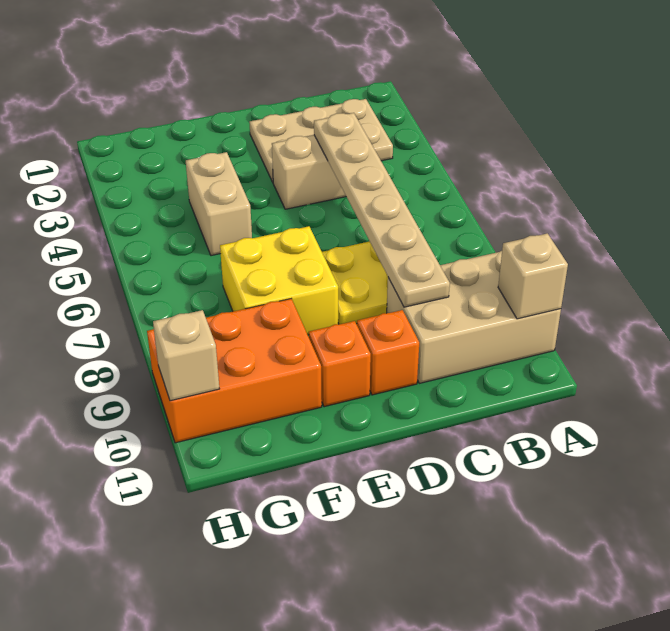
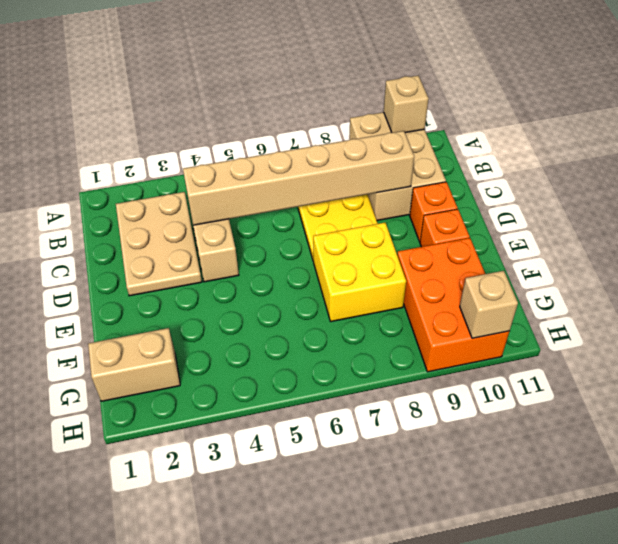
tan plate C4:C9 level 2 -> tan brick C4:C9 level 2
tan brick F4:F5 level 1 -> tan brick G1:G2 level 1

